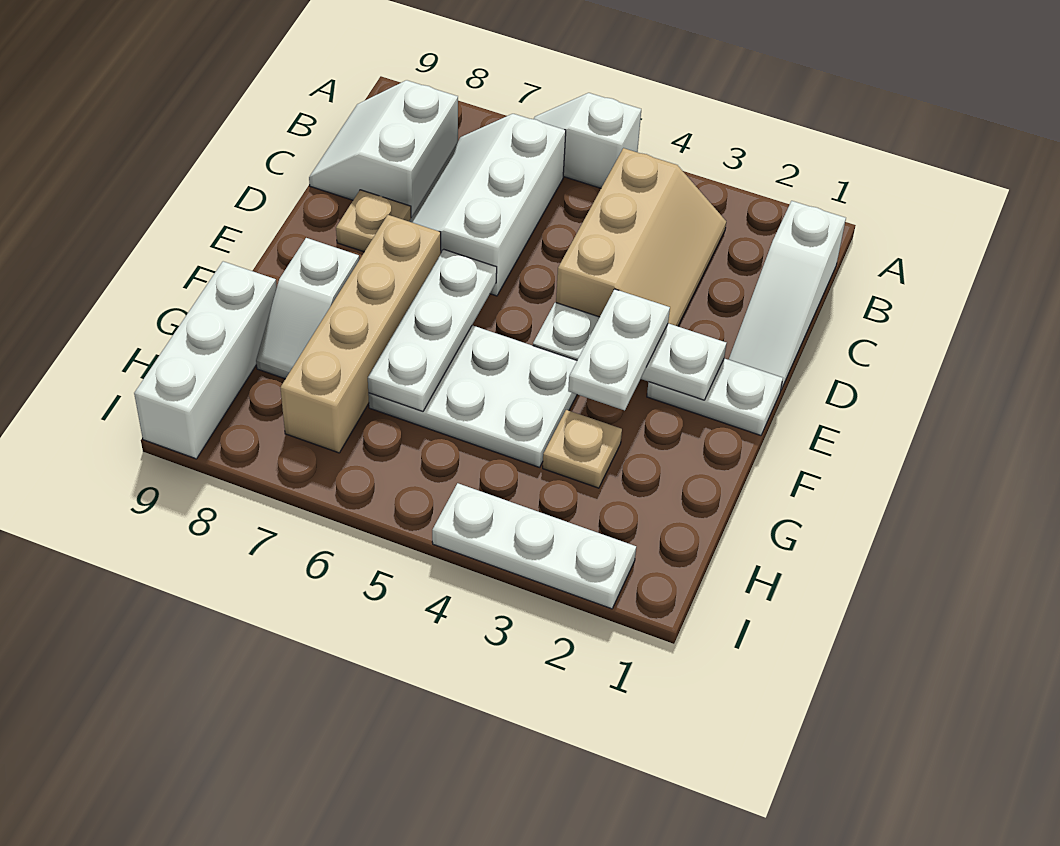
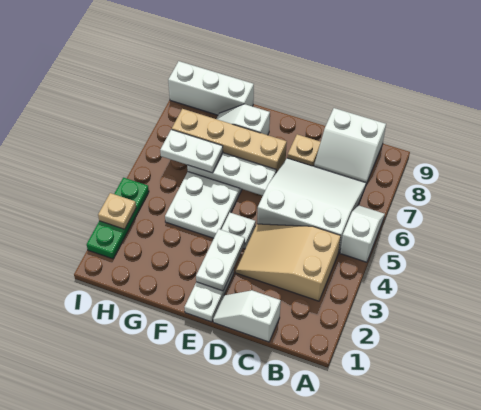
white slope B1:D1 level 1 top B -> white slope C1:D1 level 1 top C
tan slope B3:D4 level 1 top 4 -> tan slope B3:D4 level 1 top B
white slope B6:D7 level 1 top 6 -> white slope B5:D7 level 1 top 5
white slope B8:C9 level 1 top 8 -> white slope B8:C9 level 1 top 9
white plate E3:F3 level 3 -> white plate G6:H6 level 3
tan plate G3 level 1 -> tan plate I3 level 2
white plate I2:I4 level 1 -> green plate I2:I4 level 1

